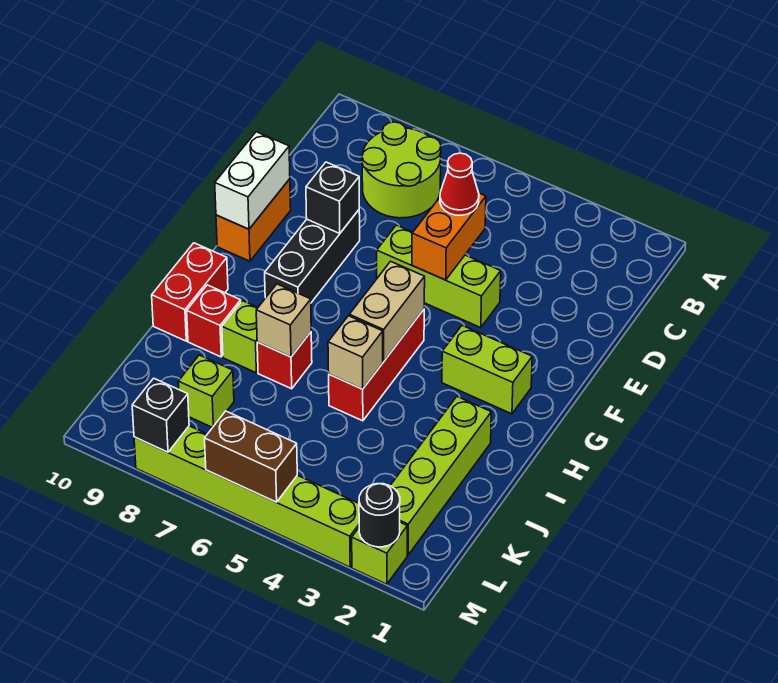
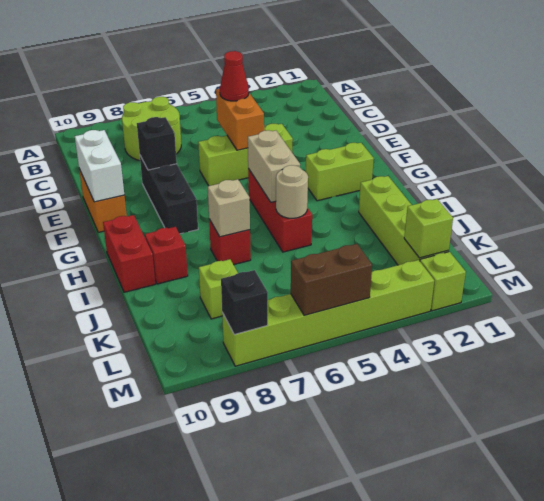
tan brick I5 level 2 -> tan round brick I5 level 2
lime brick I8 level 1 -> lime brick L2 level 2
black round brick M2 level 2 -> none

